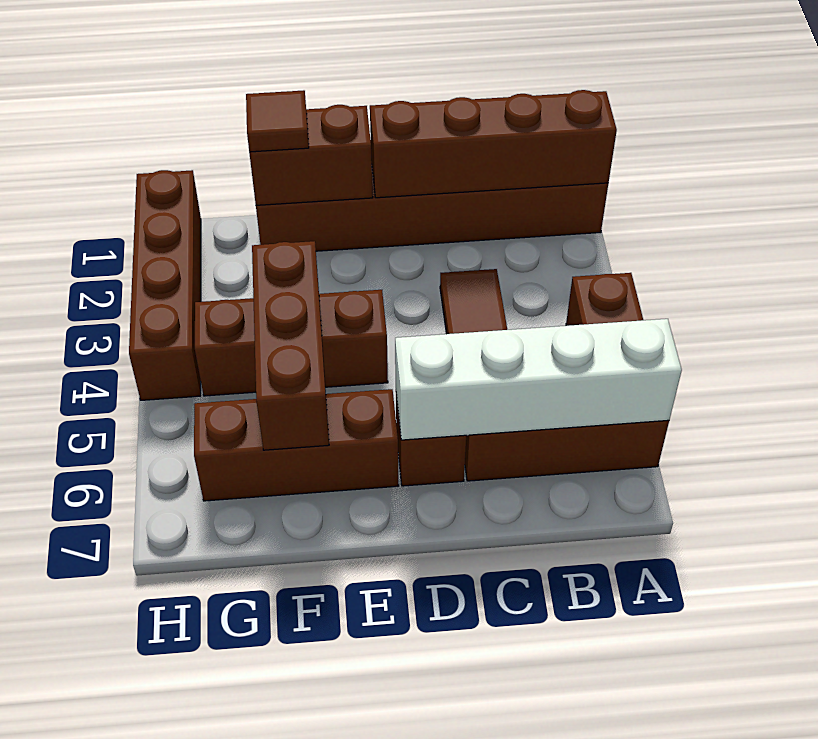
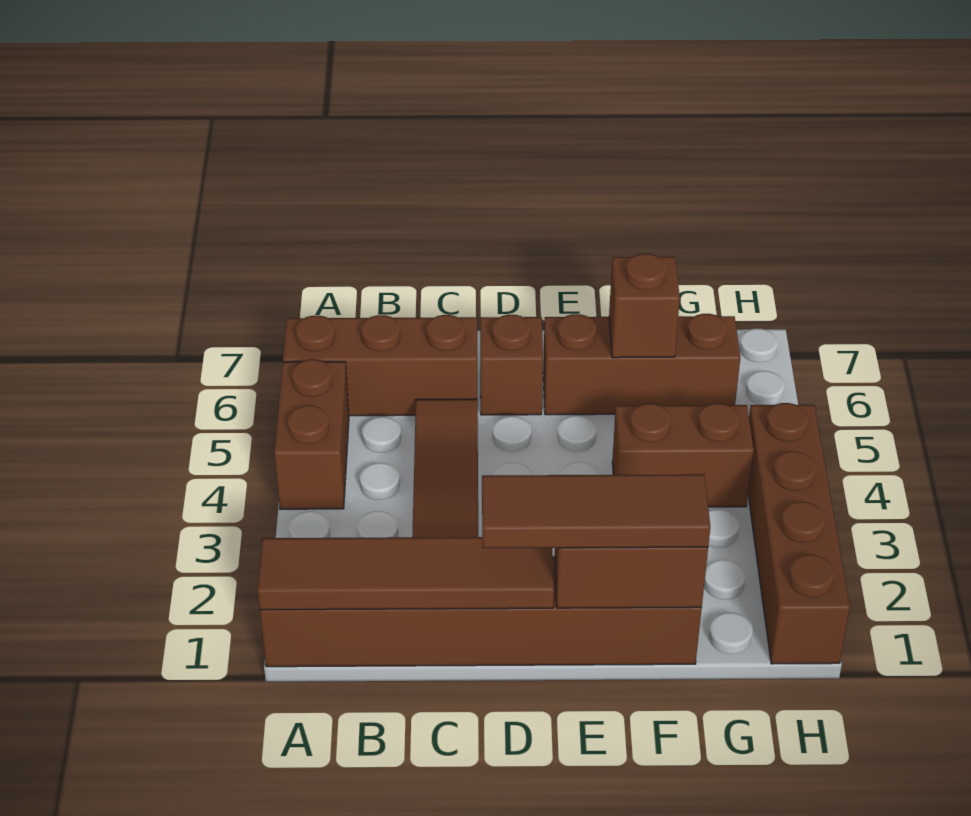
brown brick A1:D1 level 2 -> brown tile A1:D1 level 2
white brick A6:D6 level 2 -> none
brown brick E4:G4 level 1 -> brown brick F4:G4 level 1
brown tile F1 level 3 -> brown tile D1:F1 level 3
brown brick F4:F6 level 2 -> brown brick F6 level 2

